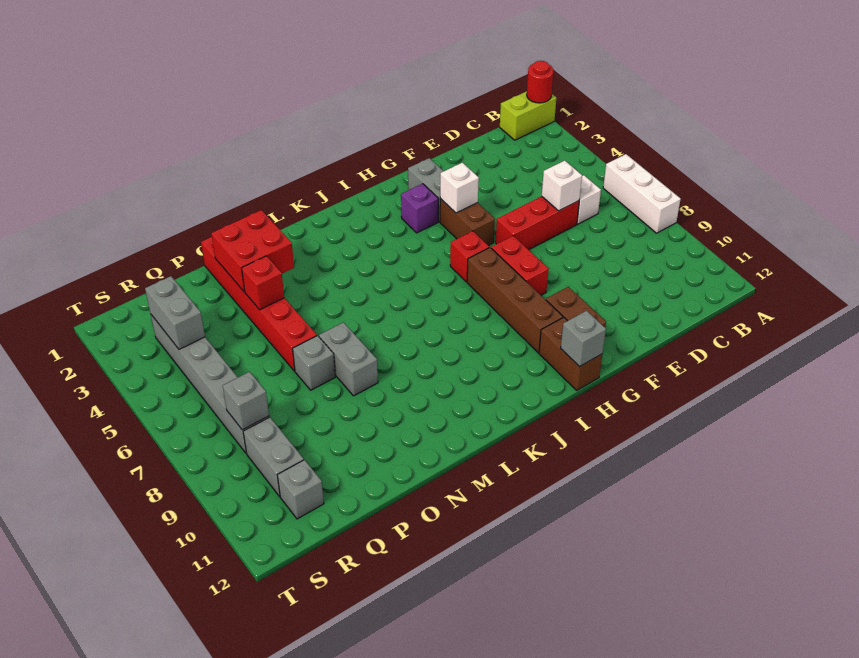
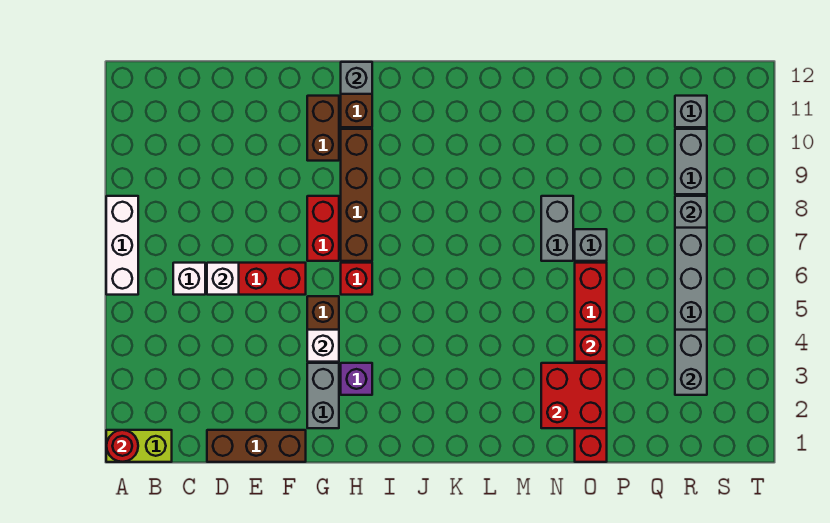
none -> brown brick D1:F1 level 1

